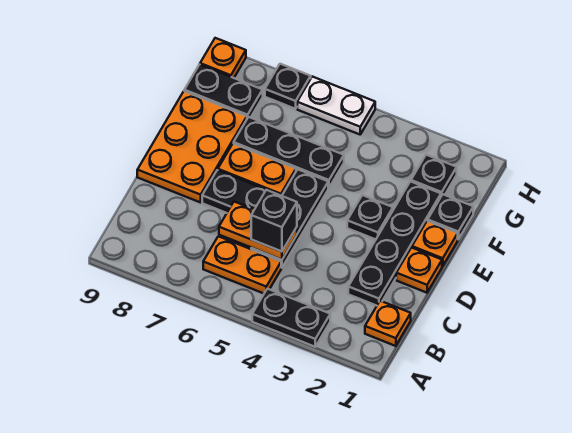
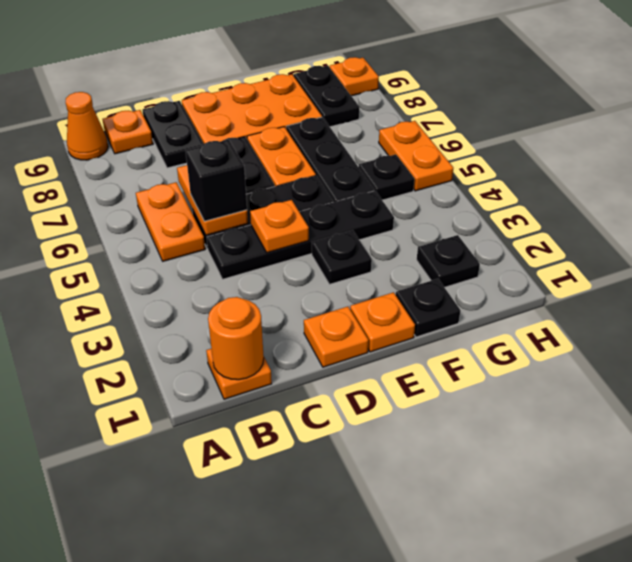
black plate A3:A4 level 1 -> black plate C8:C9 level 1
none -> orange cone A9 level 1
none -> orange round brick B1 level 2
none -> orange plate B9 level 1
black plate C2:F2 level 1 -> black plate C4:F4 level 1
none -> orange plate D4 level 2
white plate H5:H6 level 1 -> orange plate H5:H6 level 1
black plate H7 level 1 -> black plate G5 level 1

